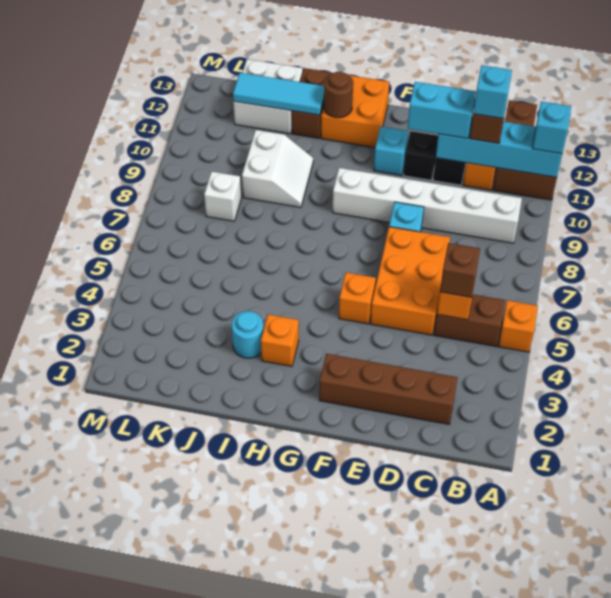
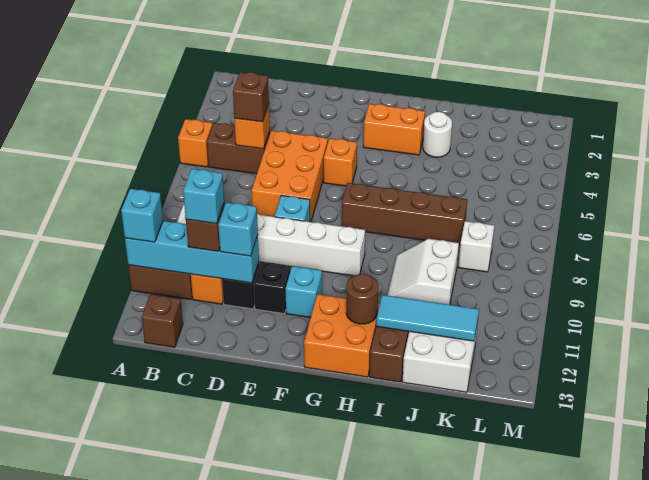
brown brick C2:F2 level 1 -> brown brick G7:J7 level 1
cyan brick D11:E11 level 3 -> cyan brick D11 level 3
orange brick H3 level 1 -> orange brick G3:H3 level 1
cyan round brick I3 level 1 -> white round brick I3 level 1

